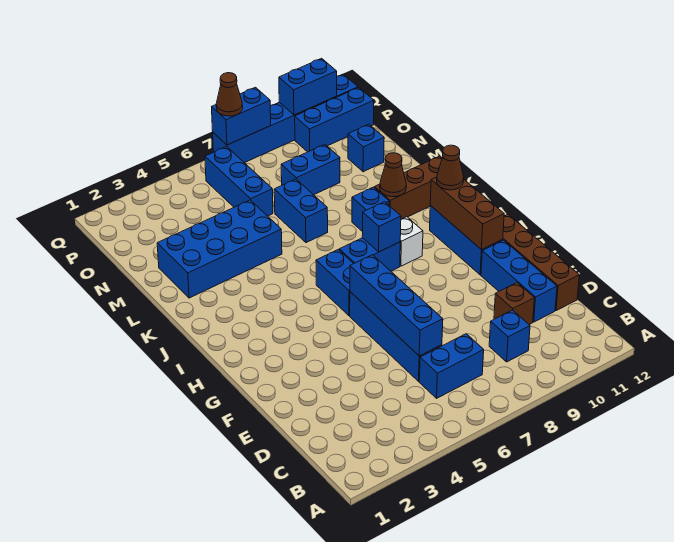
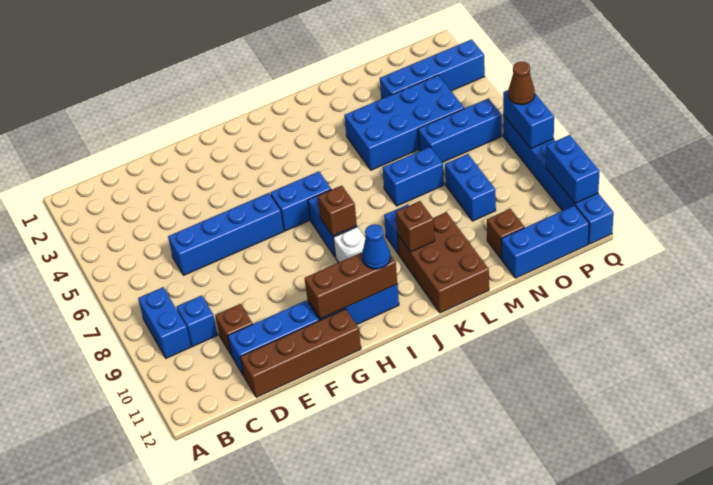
blue brick C6:C7 level 1 -> blue brick B8:B9 level 1
blue brick D6:G6 level 2 -> blue brick N3:Q3 level 1
blue brick I8 level 2 -> brown brick I8 level 2
brown cone I11 level 3 -> blue cone I11 level 3
brown brick K10:K12 level 1 -> brown brick K10:L12 level 1
brown cone K10 level 2 -> brown brick K10 level 2
blue brick L2:M5 level 1 -> blue brick L4:O5 level 1
blue brick N11 level 1 -> brown brick N11 level 1
blue brick P10:P12 level 1 -> blue brick N12:P12 level 1

